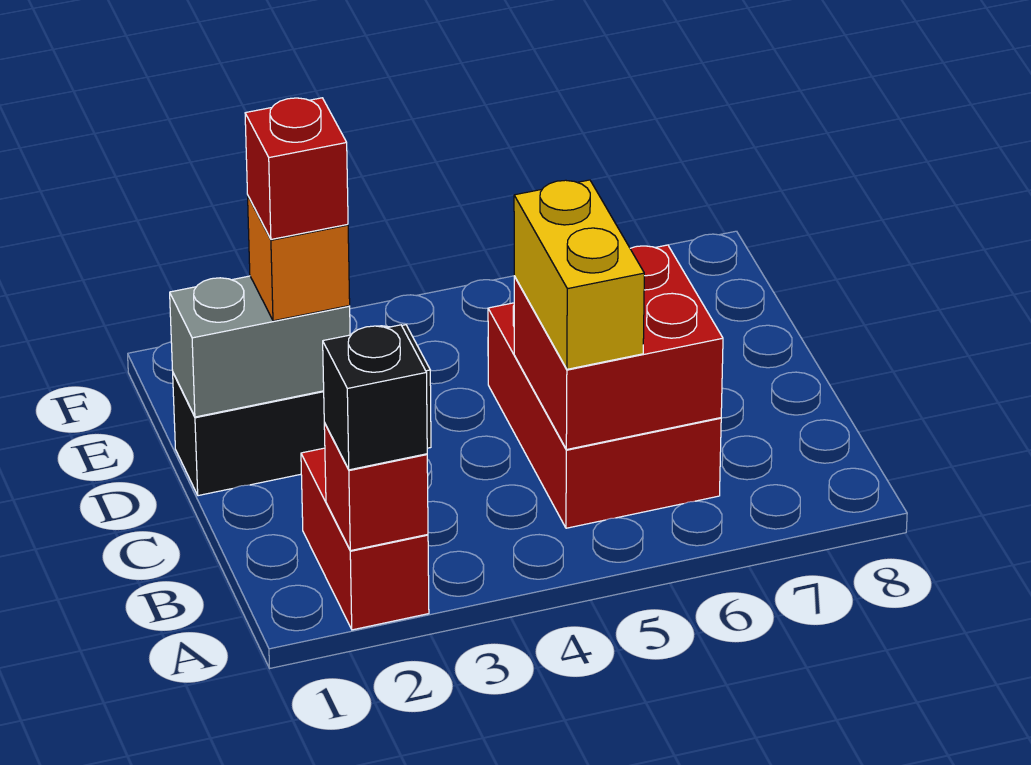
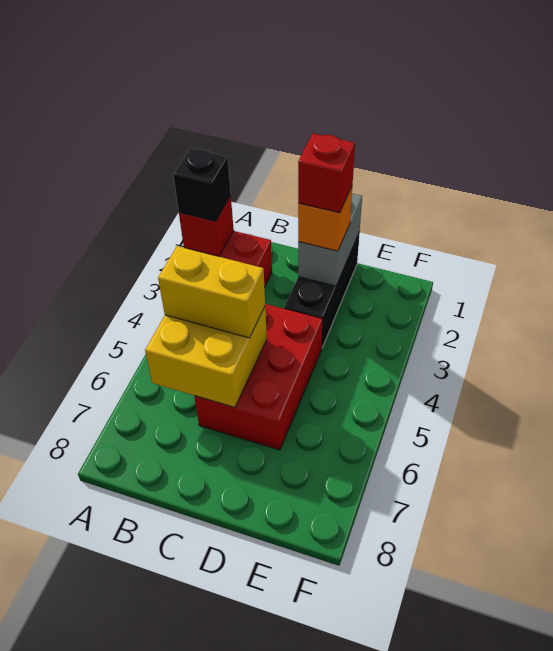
red brick B5:D6 level 1 -> red brick C4:D6 level 1
red brick B5:C6 level 2 -> yellow brick B5:C6 level 2

